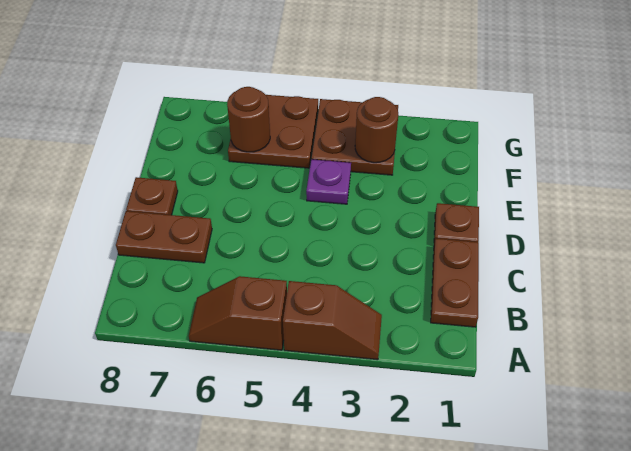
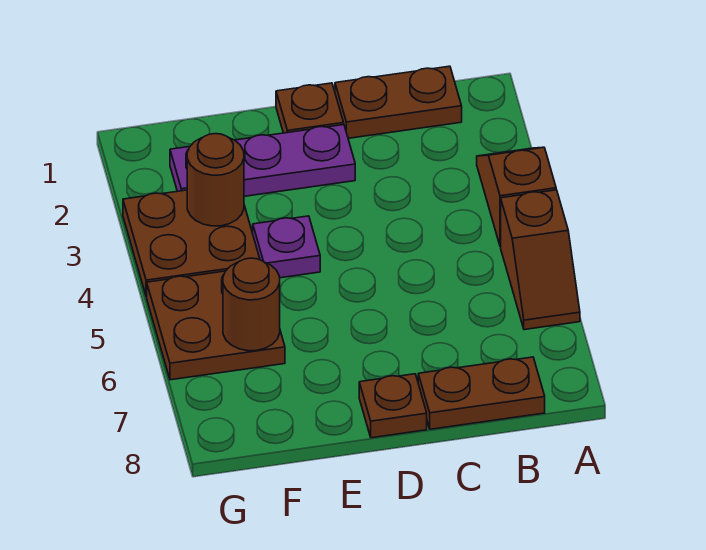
brown plate C7:C8 level 1 -> brown plate B8:C8 level 1
none -> purple plate D2:F2 level 1

